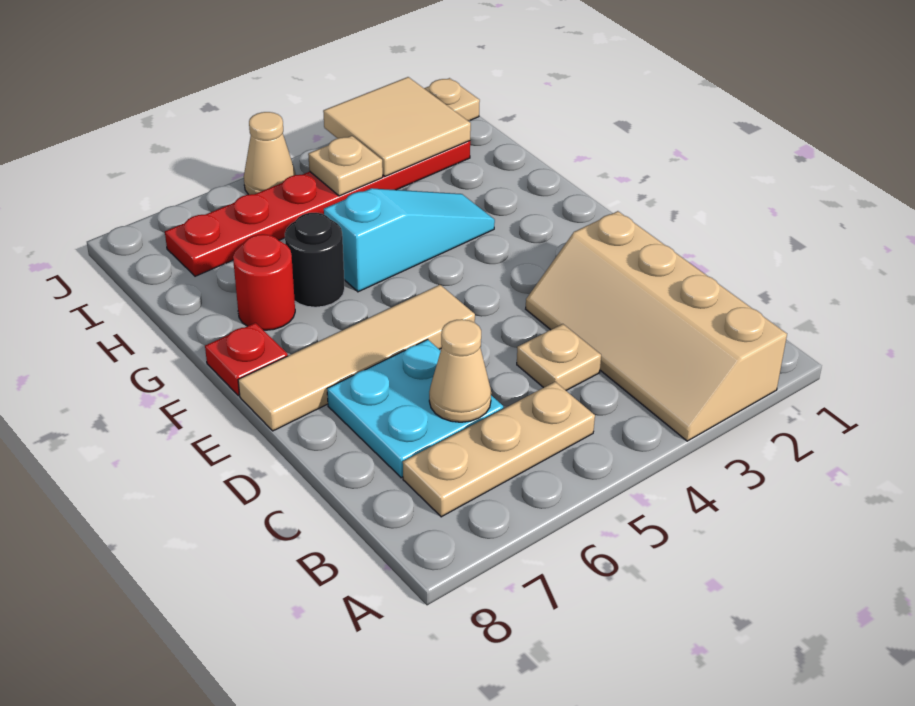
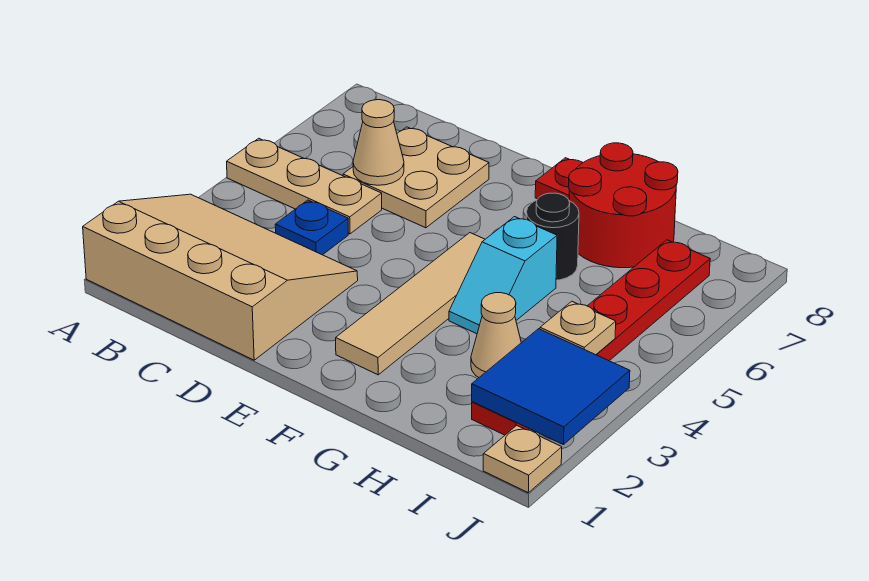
tan slope A2:D3 level 1 top 2 -> tan slope A1:D3 level 1 top 1
tan plate B5:B7 level 1 -> tan plate A5:C5 level 1
tan plate C4 level 1 -> blue plate C4 level 1
cyan plate C6:D7 level 1 -> tan plate C6:D7 level 1
tan tile E5:E8 level 1 -> tan tile F2:F5 level 1
cyan slope G3:G5 level 1 top 5 -> cyan slope G4:G5 level 1 top 5
red round brick G7 level 1 -> red round brick G7:H8 level 1
tan tile I2:J3 level 2 -> blue tile I2:J3 level 2
tan cone J5 level 1 -> tan cone H3 level 1

